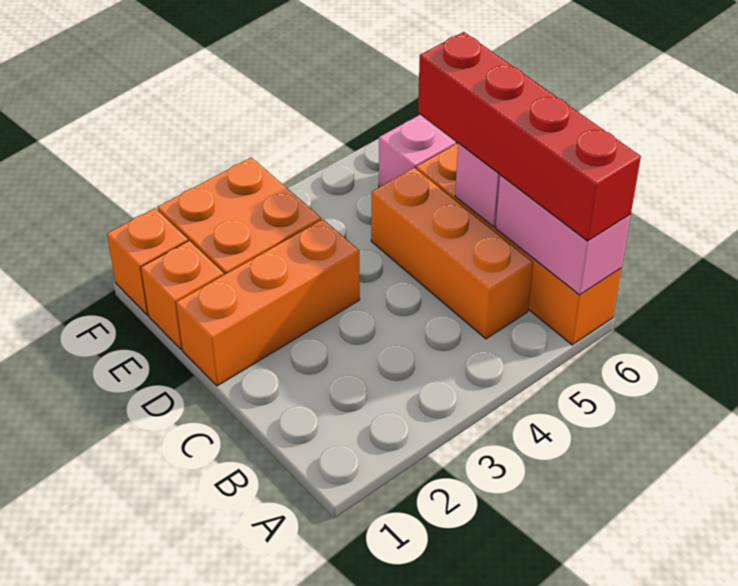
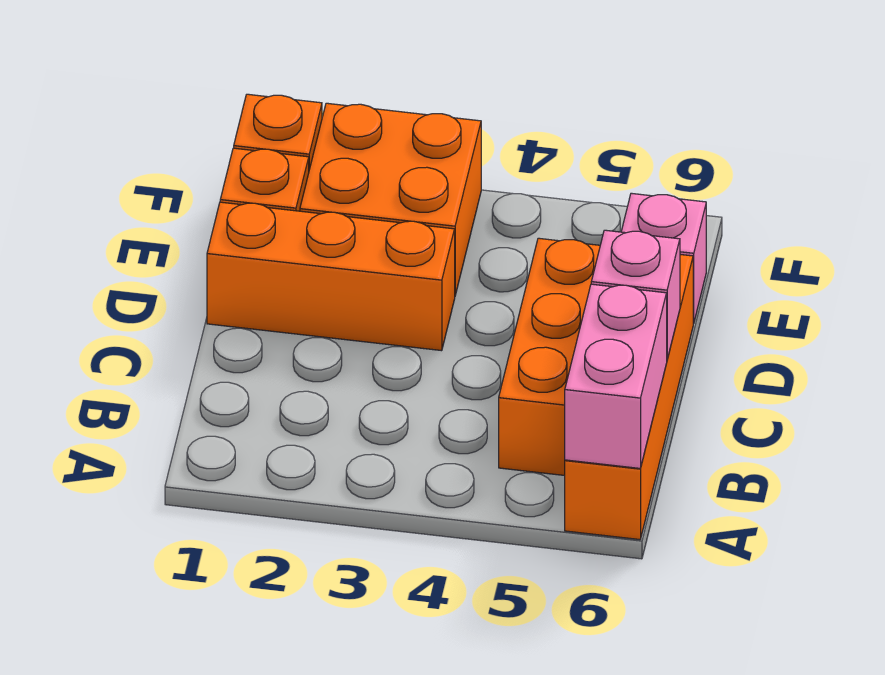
red brick A6:D6 level 3 -> none

